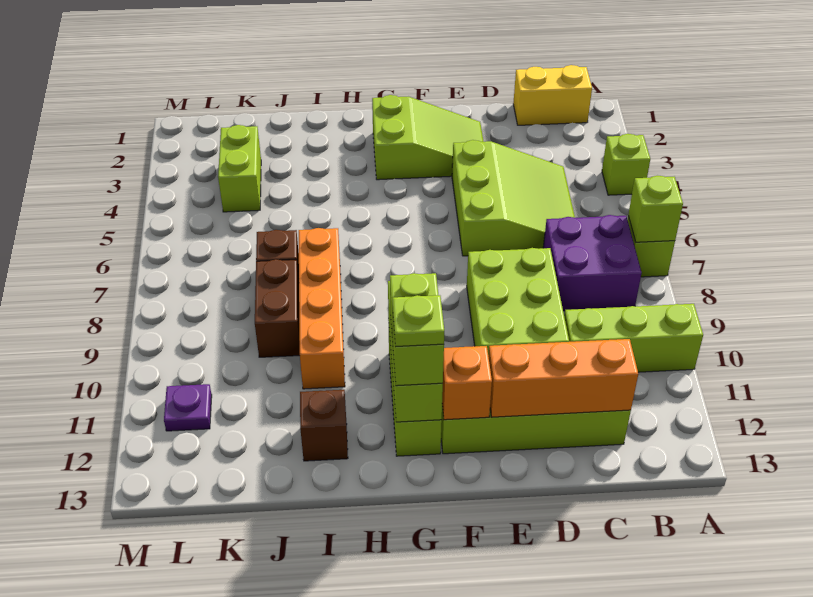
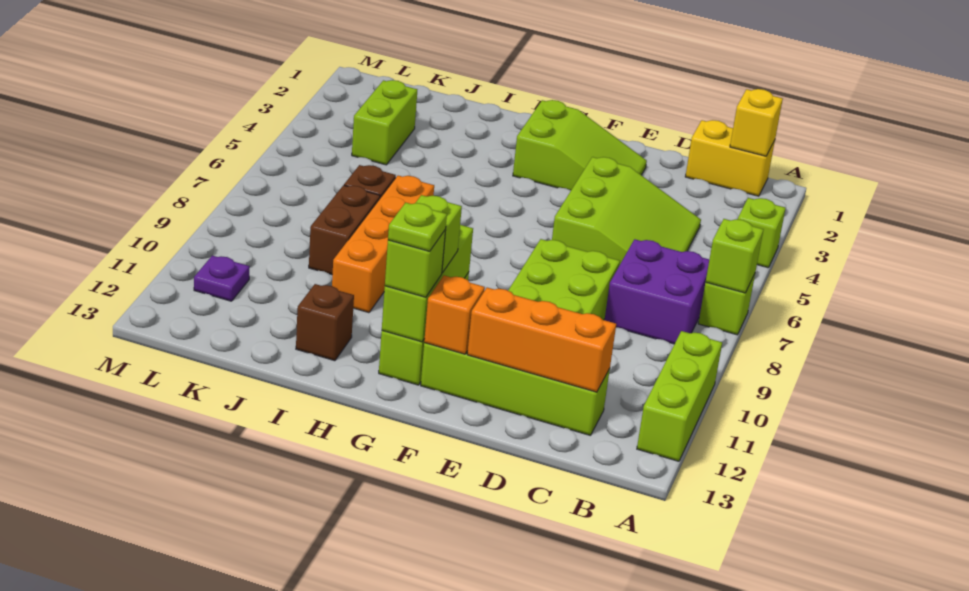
lime brick A10:C10 level 1 -> lime brick A10:A12 level 1
none -> yellow brick B1 level 2

